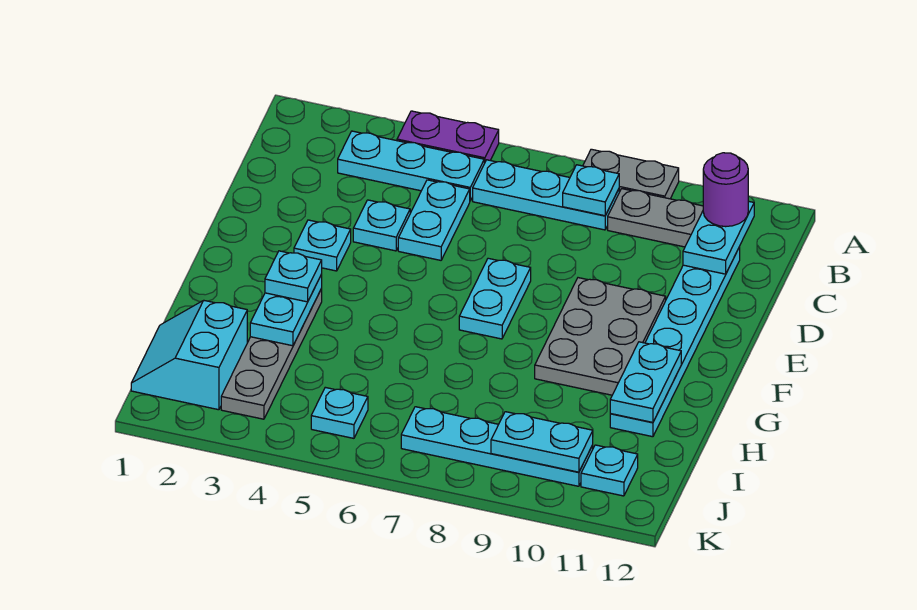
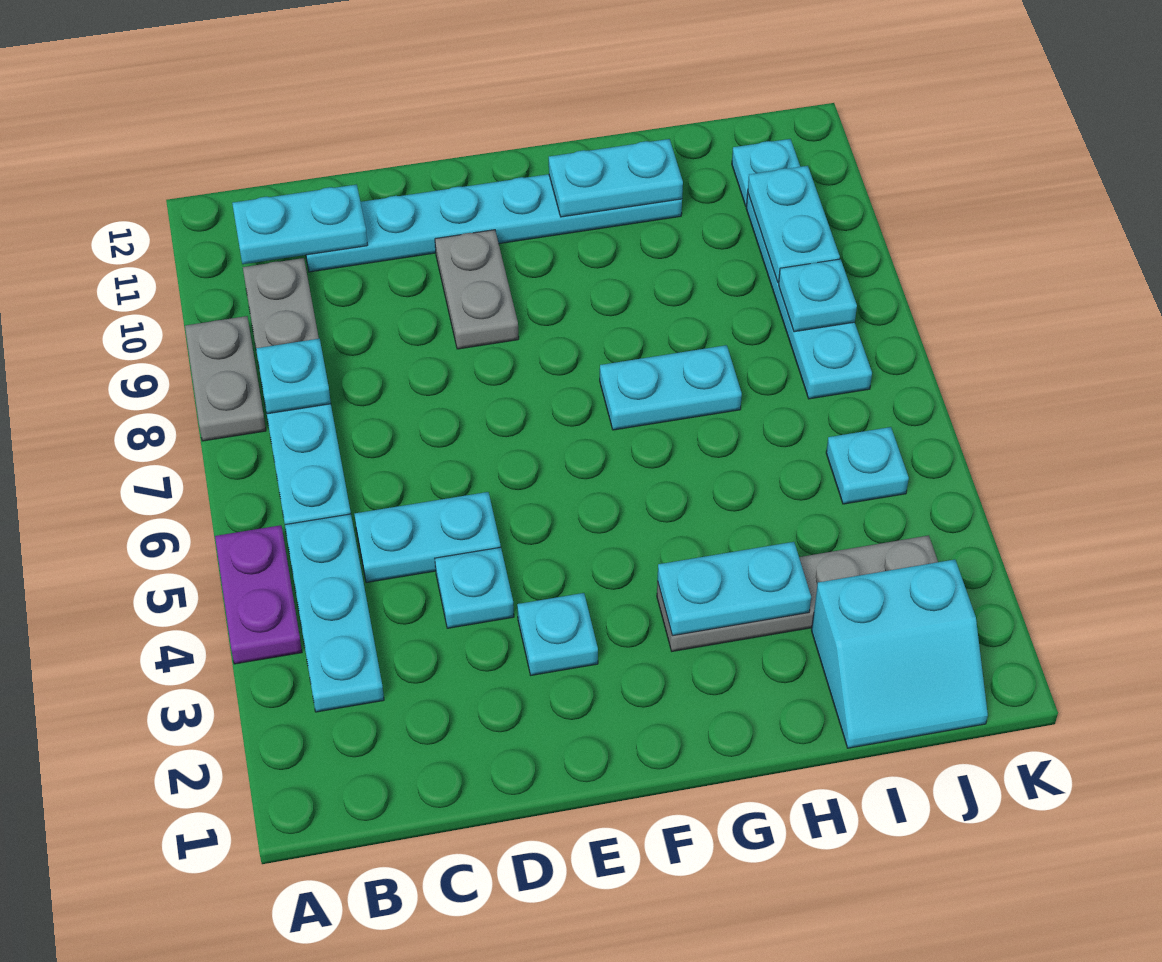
purple round brick B11 level 3 -> none
cyan plate E7:F7 level 1 -> cyan plate G7:H7 level 1
grey plate E9:G10 level 1 -> grey plate E9:E10 level 1
cyan plate G3 level 3 -> cyan plate J8 level 2

